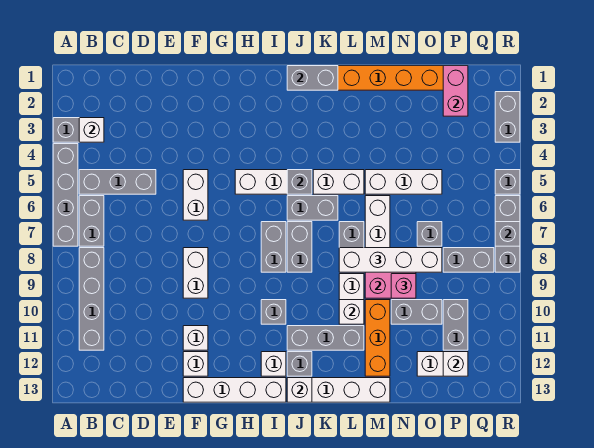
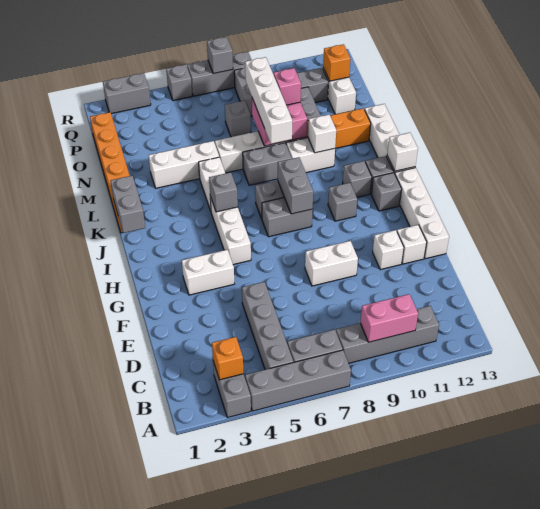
white brick B3 level 2 -> orange brick B3 level 2
grey brick B5:D5 level 1 -> grey brick B5:E5 level 1
white brick F5:F6 level 1 -> white brick G3:G4 level 1
white brick I12 level 1 -> grey brick I12 level 1
grey brick J6:K6 level 1 -> grey brick I8:J8 level 2
grey brick J11:L11 level 1 -> grey brick J11 level 1
white brick M5:O5 level 1 -> white brick M3:M5 level 1
pink brick P1:P2 level 2 -> pink brick B9:B10 level 2
white brick P12 level 2 -> orange brick P12 level 2

